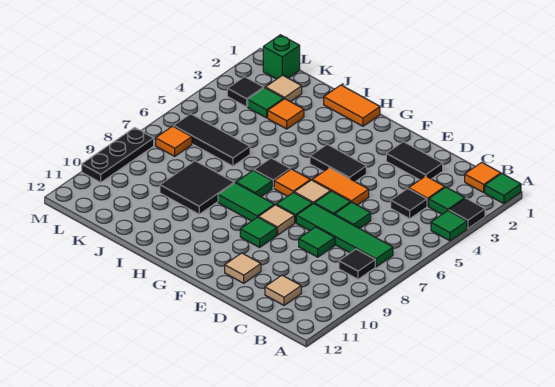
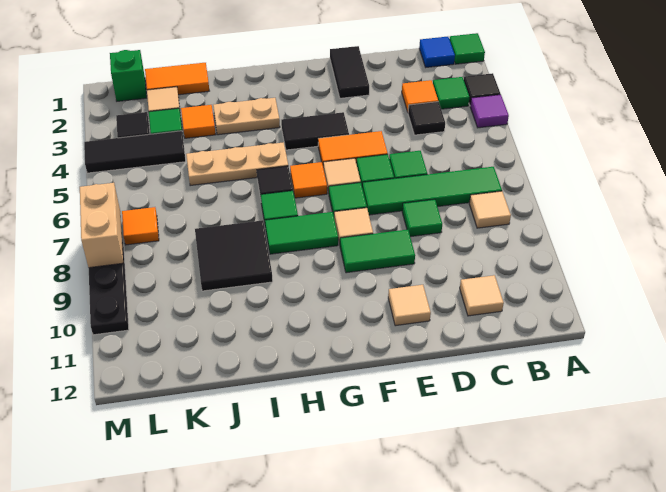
green tile A4 level 1 -> purple tile A4 level 1
orange tile B1 level 1 -> blue tile B1 level 1
black tile B8 level 1 -> tan tile B8 level 1
black tile D2:E2 level 1 -> black tile E1:E2 level 1
green tile F9 level 1 -> green tile E9:F9 level 1
orange tile H1:I1 level 1 -> orange tile J1:K1 level 1
none -> tan plate H3:I3 level 1
none -> tan plate H5:J5 level 1
black tile J6:L6 level 1 -> black tile K4:M4 level 1
none -> tan brick M7:M8 level 2

